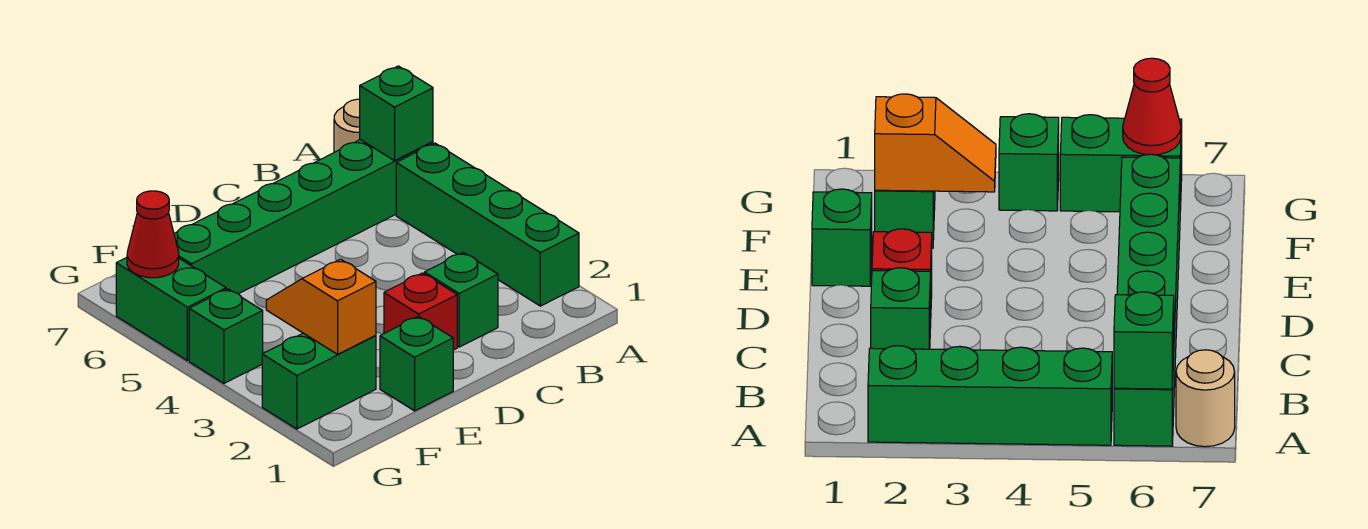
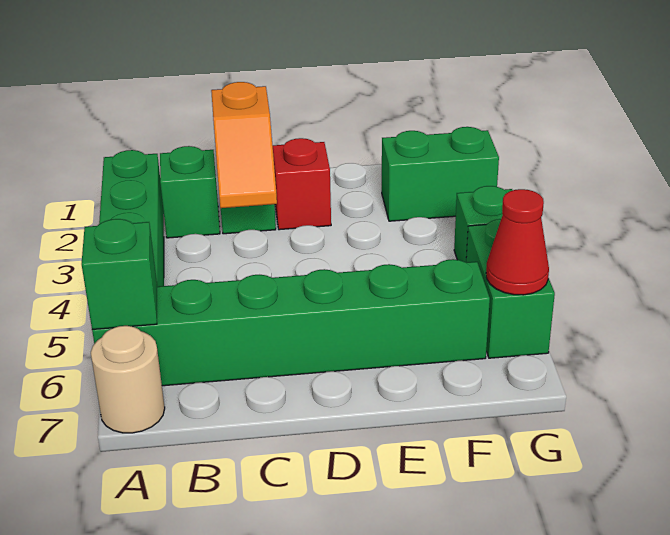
green brick E1 level 1 -> green brick B2 level 1
orange slope F2:F3 level 2 top 2 -> orange slope C2:C3 level 2 top 2

